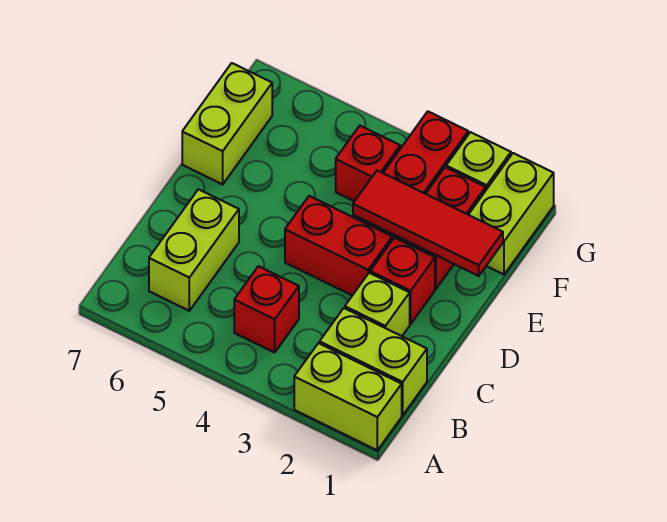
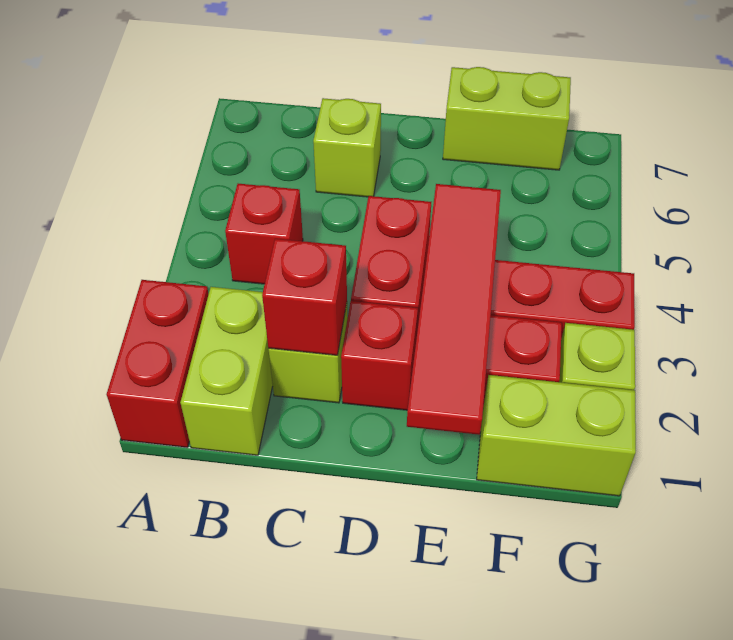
lime brick A1:A2 level 1 -> red brick A1:A2 level 1
lime brick B6:C6 level 1 -> lime brick C6 level 1
red tile E1:E3 level 2 -> red tile E1:E4 level 2
red brick F4 level 1 -> red brick C2 level 2

